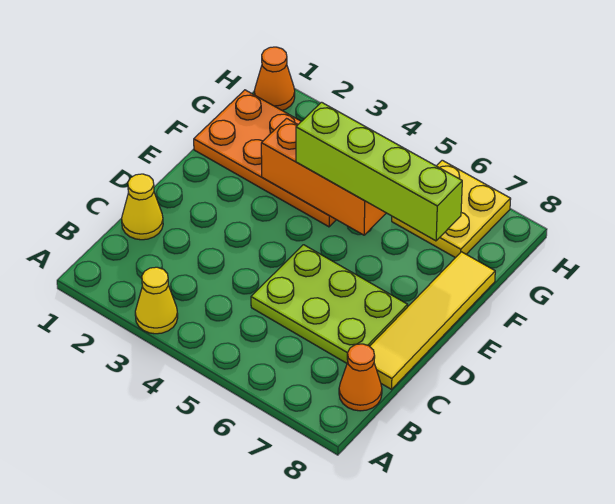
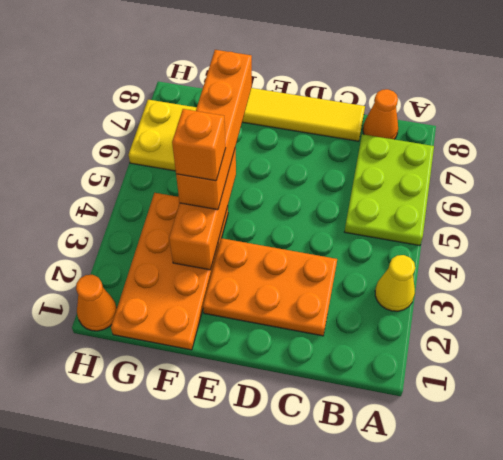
yellow cone C1 level 1 -> none
none -> orange plate C2:E3 level 1
lime plate C5:D7 level 1 -> lime plate A5:B7 level 1
lime brick F4:F7 level 3 -> orange brick F4:F7 level 3
none -> orange brick F4 level 4

